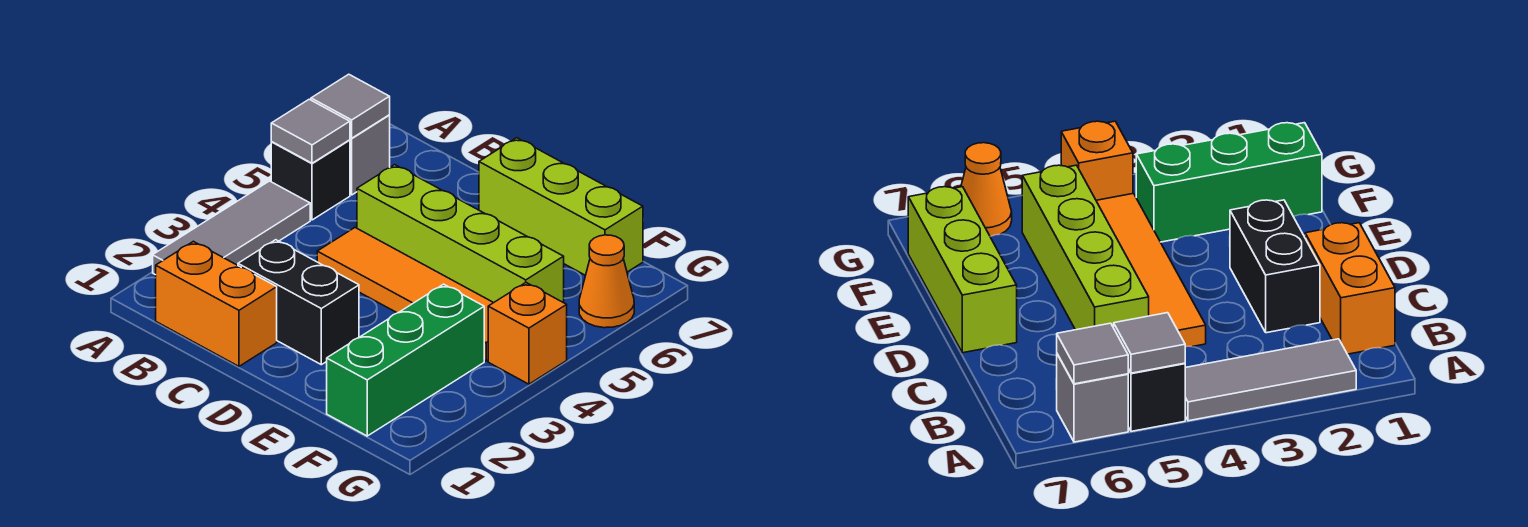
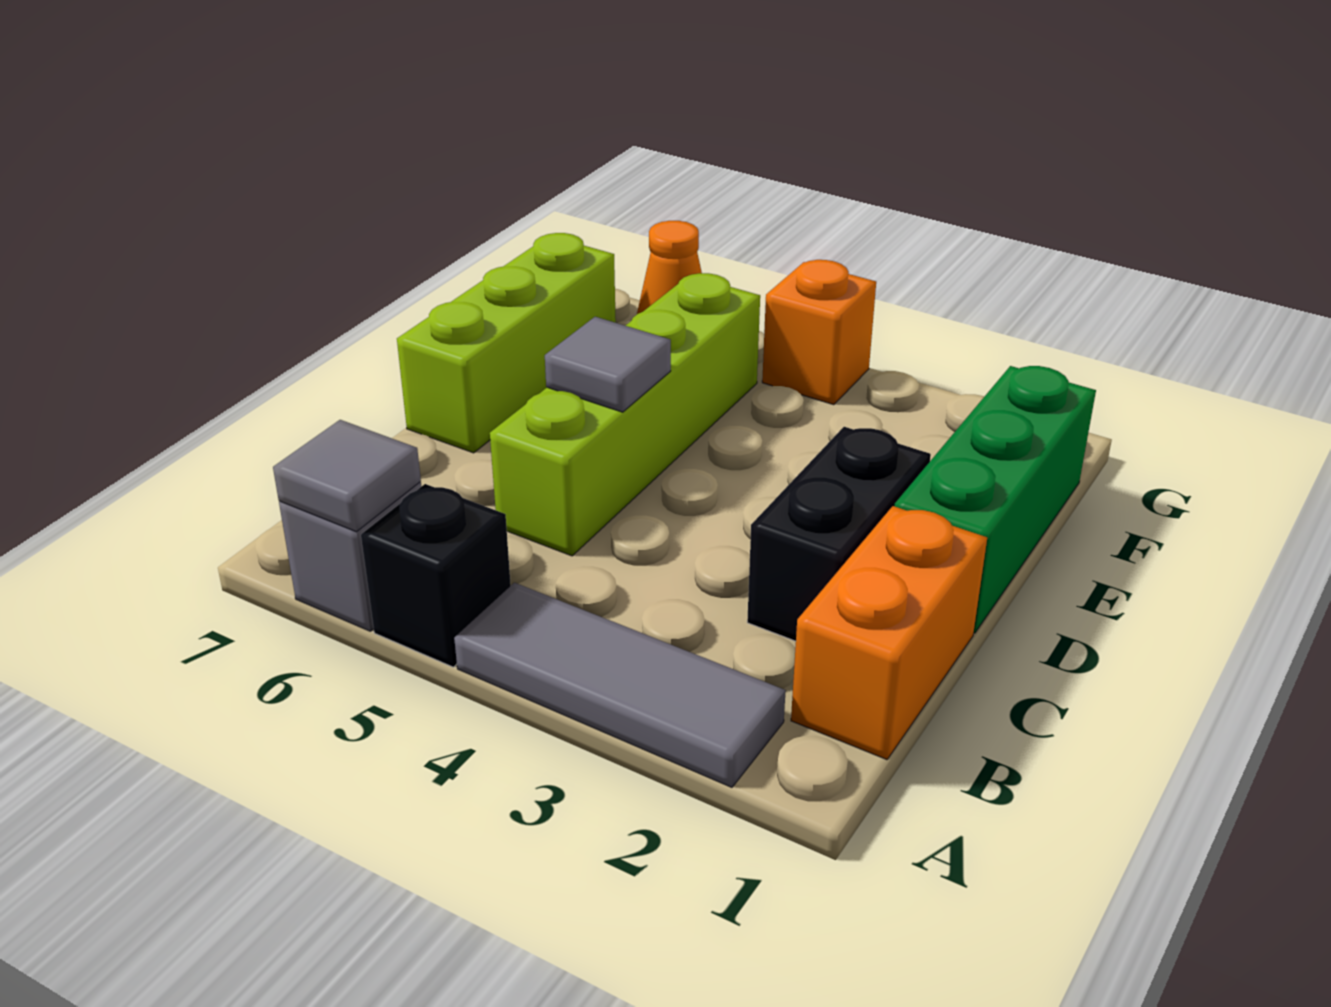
grey tile A5 level 2 -> grey tile D5 level 2
orange tile C4:F4 level 1 -> none
green brick F1:F3 level 1 -> green brick D1:F1 level 1

